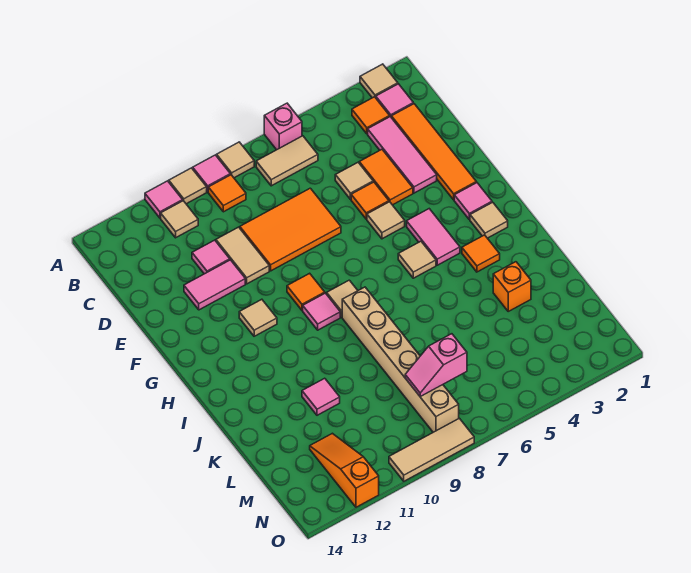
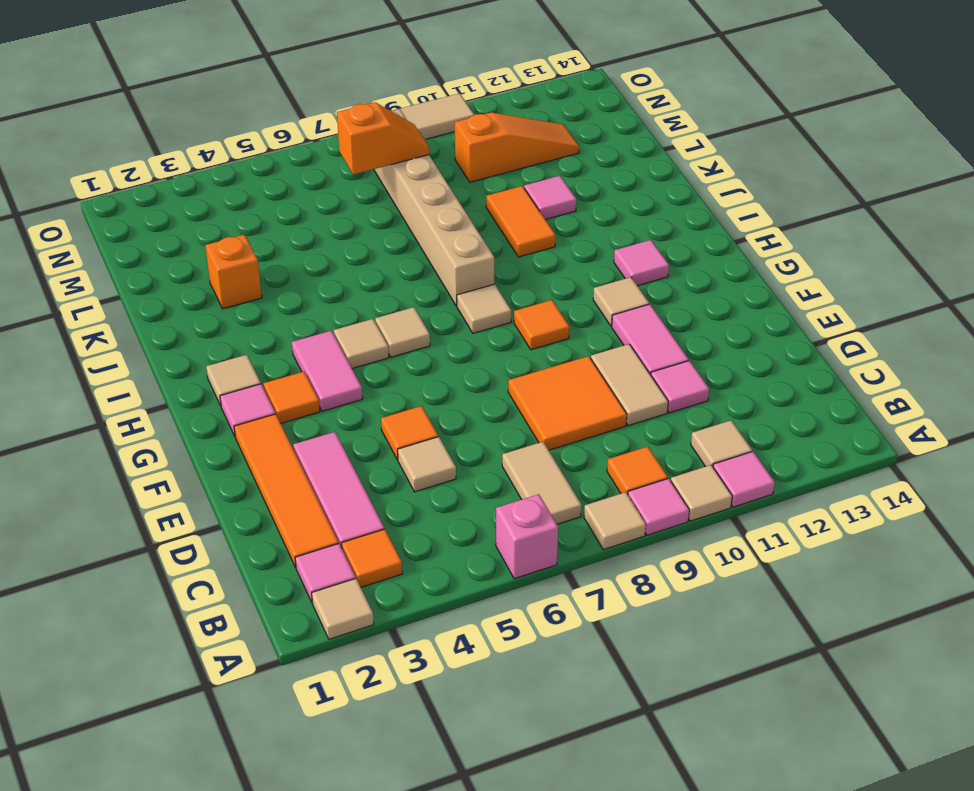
tan tile B6:B7 level 1 -> tan tile B7:C7 level 1
orange tile D4:E4 level 1 -> orange tile J10:K10 level 1
orange tile D7:E9 level 1 -> orange tile D8:E9 level 1
pink tile E11:E12 level 1 -> pink tile E11:F11 level 1
tan tile F5 level 1 -> tan tile H6 level 1
pink tile H9 level 1 -> pink tile H12 level 1
orange tile I3 level 1 -> orange tile G3 level 1
pink slope M7:M8 level 2 top 7 -> orange slope M7:M8 level 2 top 7
orange slope M12:O12 level 1 top O -> orange slope M10:M12 level 1 top 10

